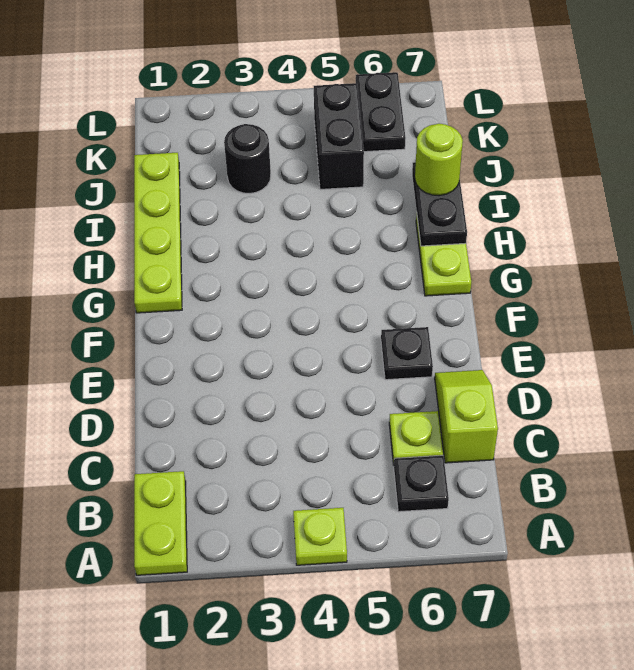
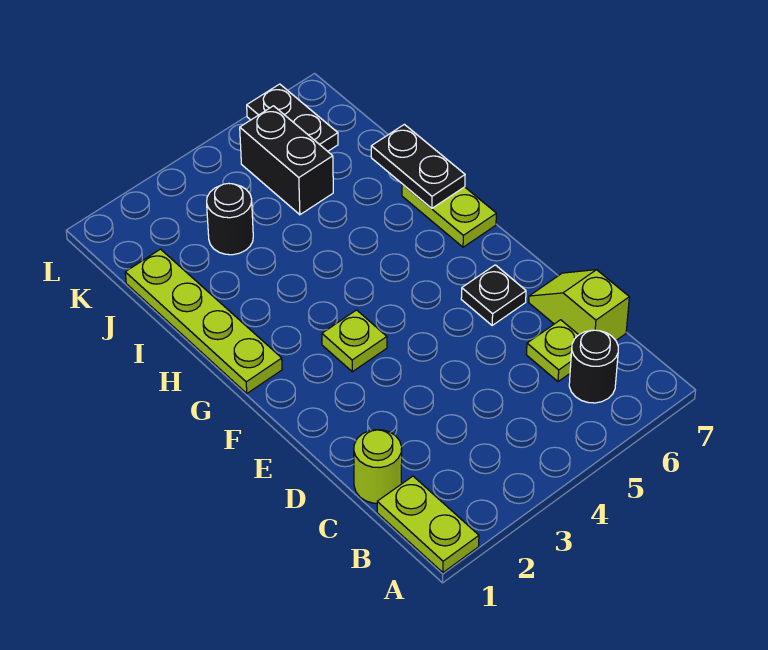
lime plate A4 level 1 -> lime plate F3 level 1
black plate B6 level 1 -> black round brick B6 level 1
lime round brick I7 level 3 -> lime round brick C1 level 1

